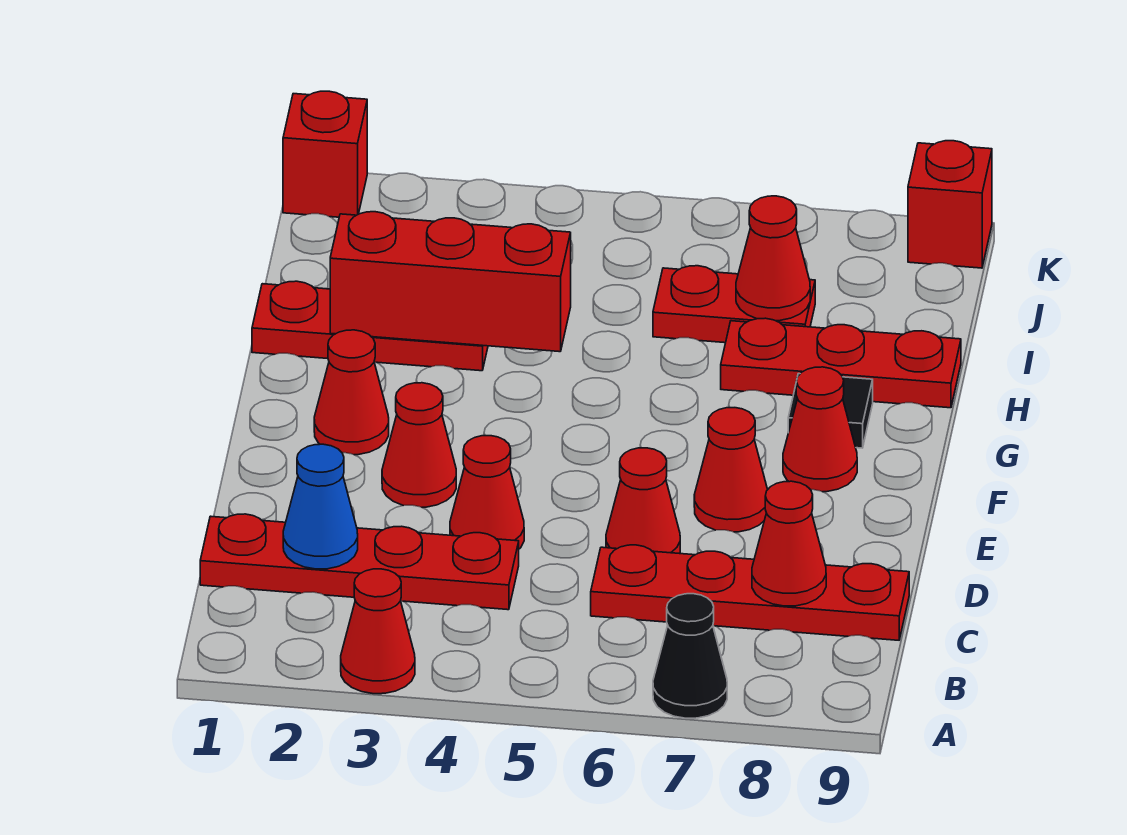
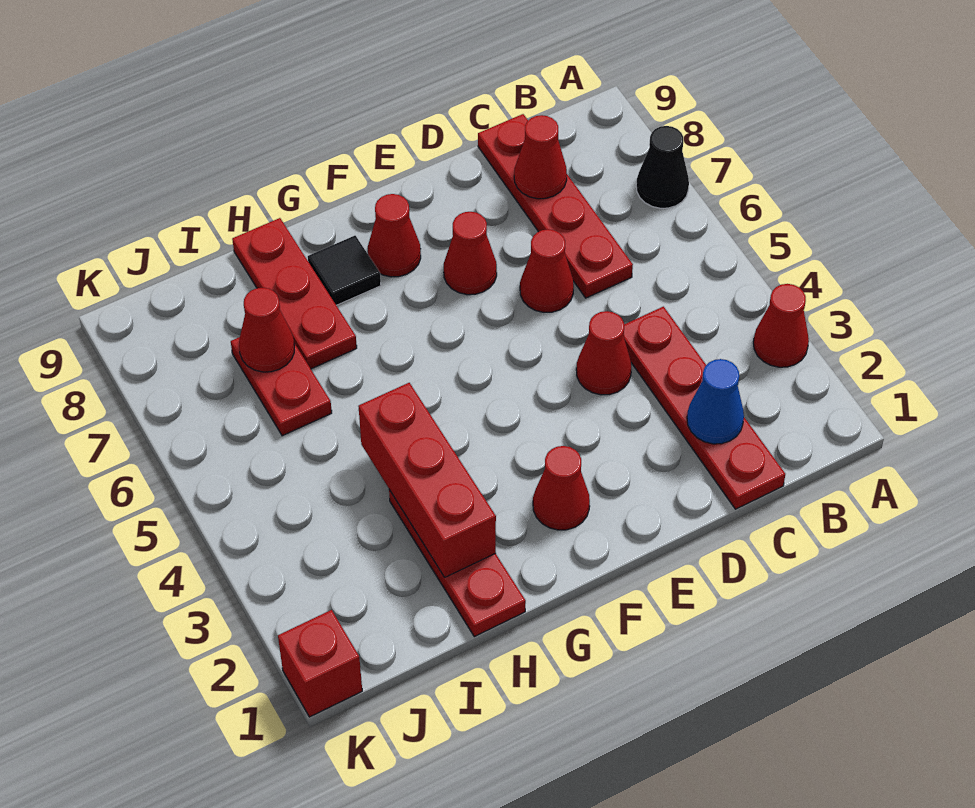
red cone E3 level 1 -> none
red brick K9 level 1 -> none

